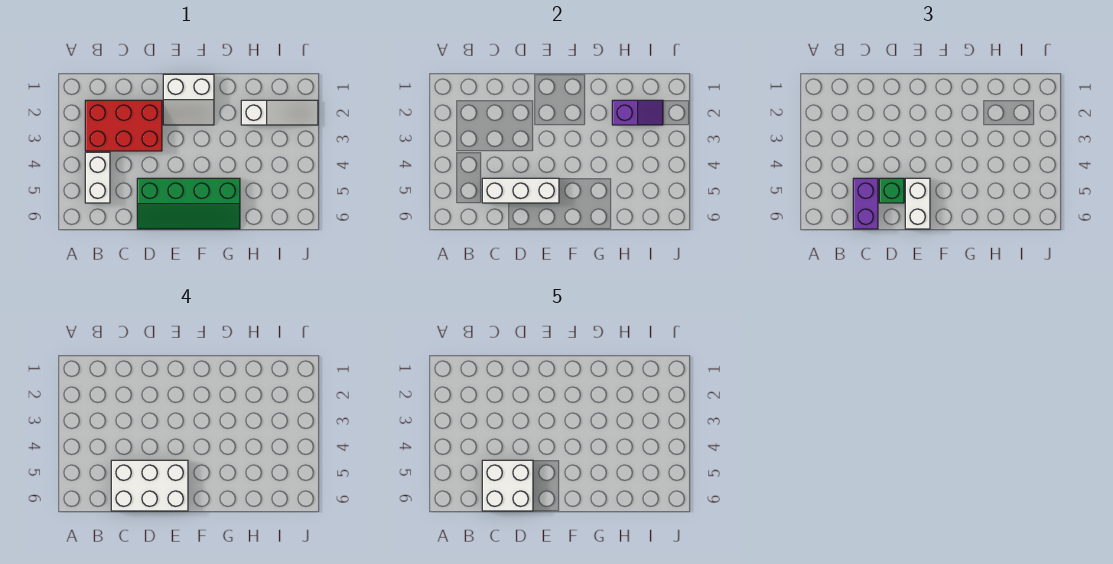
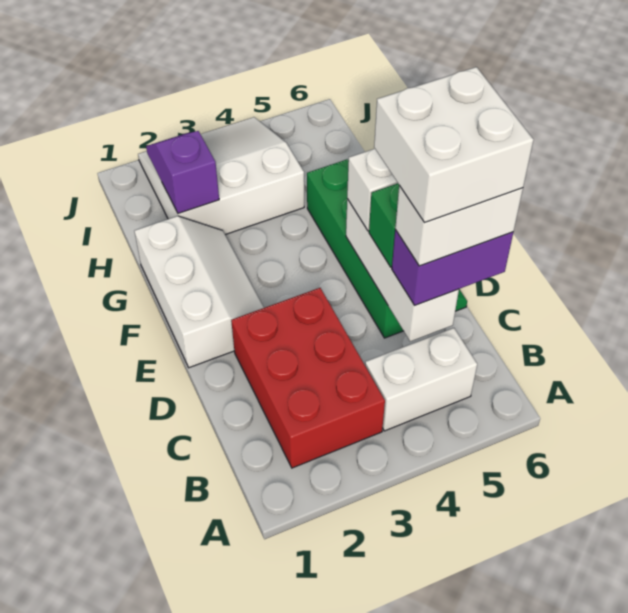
white brick C5:E6 level 4 -> white brick C5:C6 level 4
white slope E1:F2 level 1 top 1 -> white slope E1:G2 level 1 top 1
white slope H2:J2 level 1 top H -> white slope H2:J4 level 1 top H

